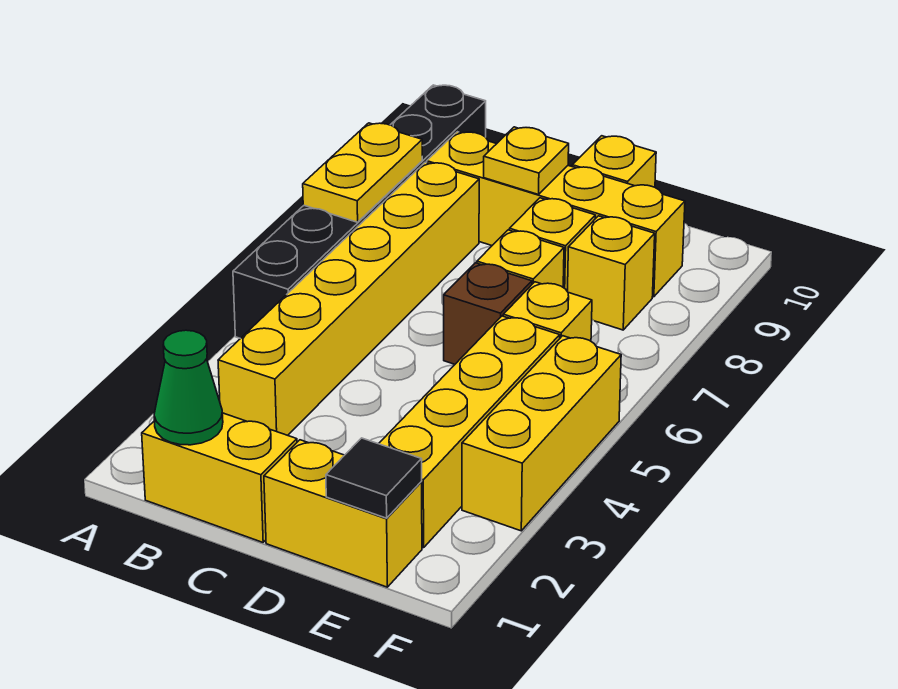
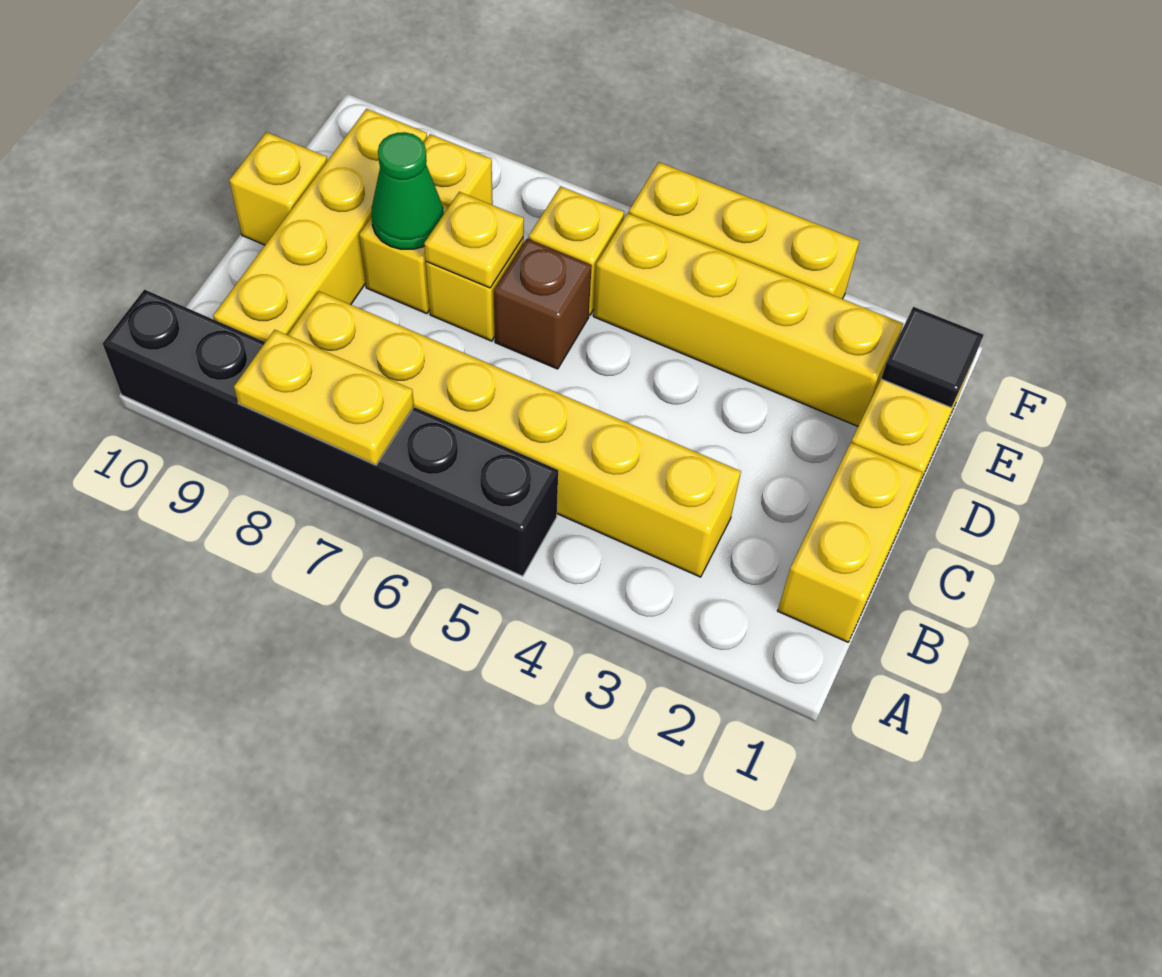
green cone B1 level 2 -> green cone D8 level 2
yellow plate C9 level 2 -> yellow plate D7 level 2

